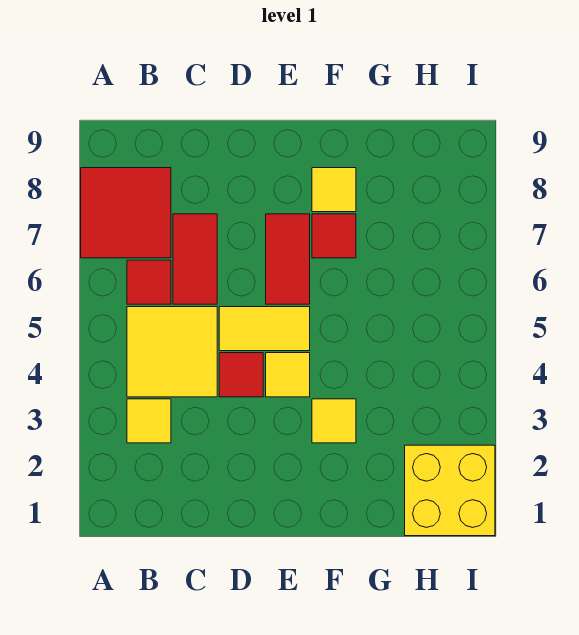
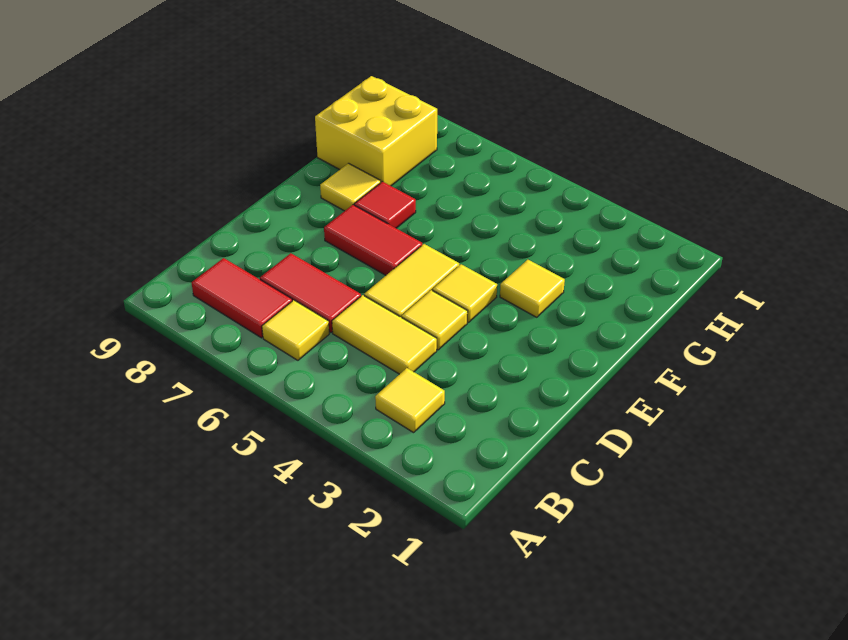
red tile A7:B8 level 1 -> red tile B7:B8 level 1
yellow tile B4:C5 level 1 -> yellow tile C4:C5 level 1
red tile B6 level 1 -> yellow tile B6 level 1
red tile D4 level 1 -> yellow tile D4 level 1
yellow brick H1:I2 level 1 -> yellow brick G8:H9 level 1

